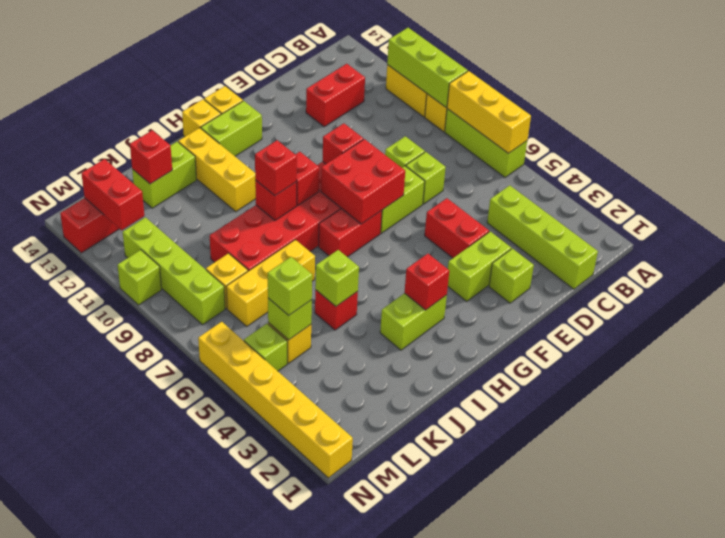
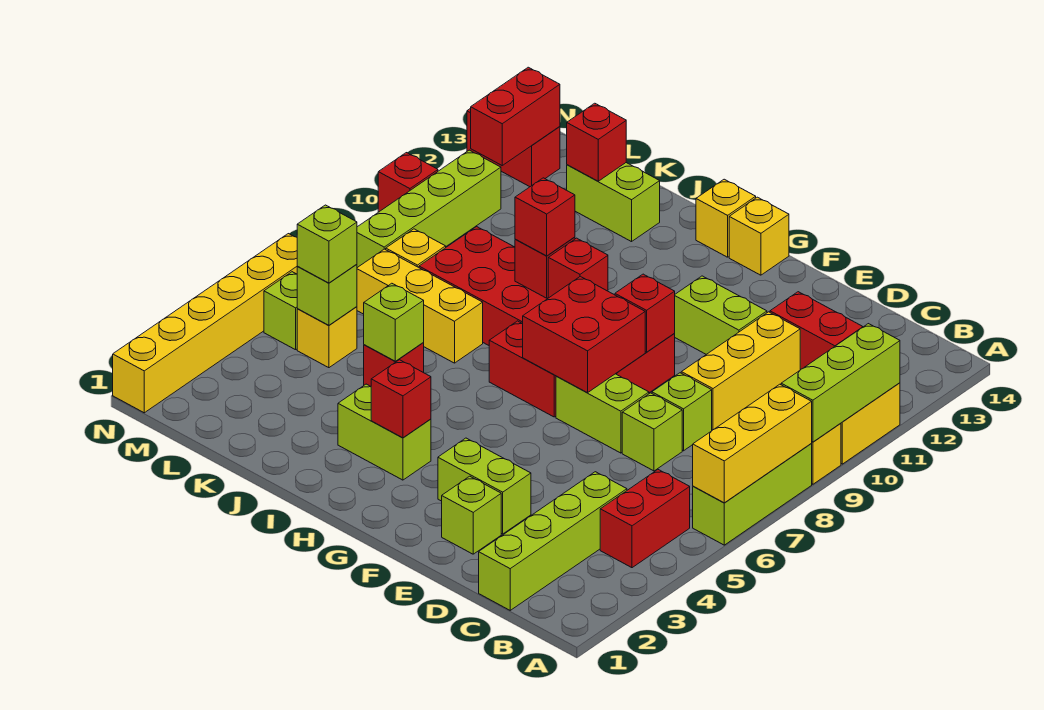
red brick E4:E5 level 1 -> red brick B4:B5 level 1
lime brick G13:H13 level 1 -> lime brick E11:F11 level 1
yellow brick I11:I13 level 1 -> yellow brick D9:D11 level 1
lime brick N10 level 1 -> red brick N10 level 1

